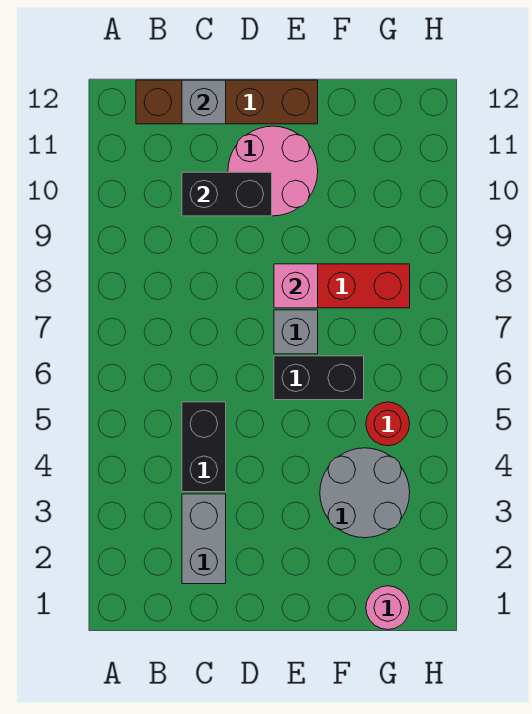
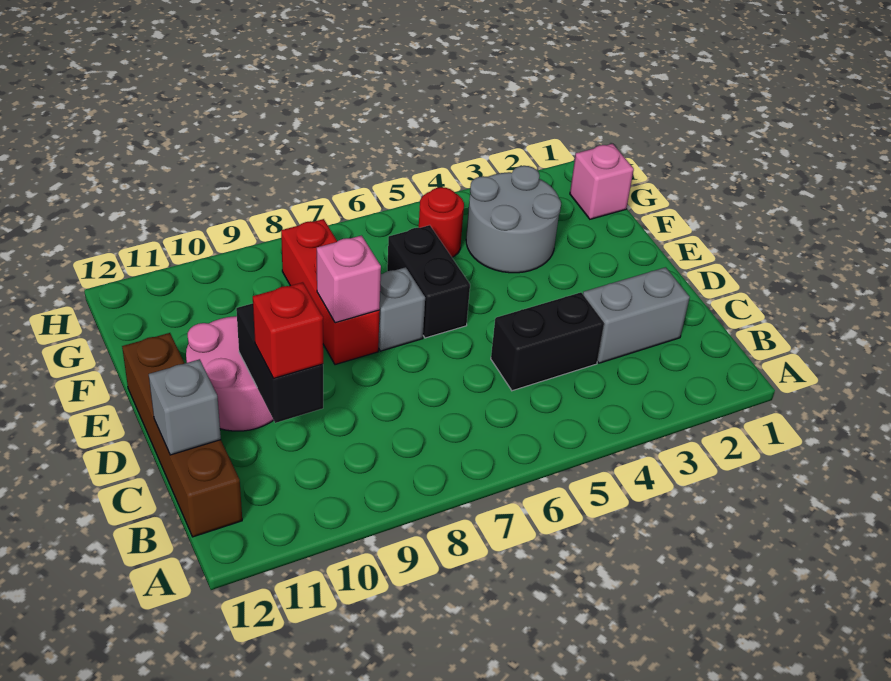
none -> red brick C10 level 3
pink round brick G1 level 1 -> pink brick G1 level 1

